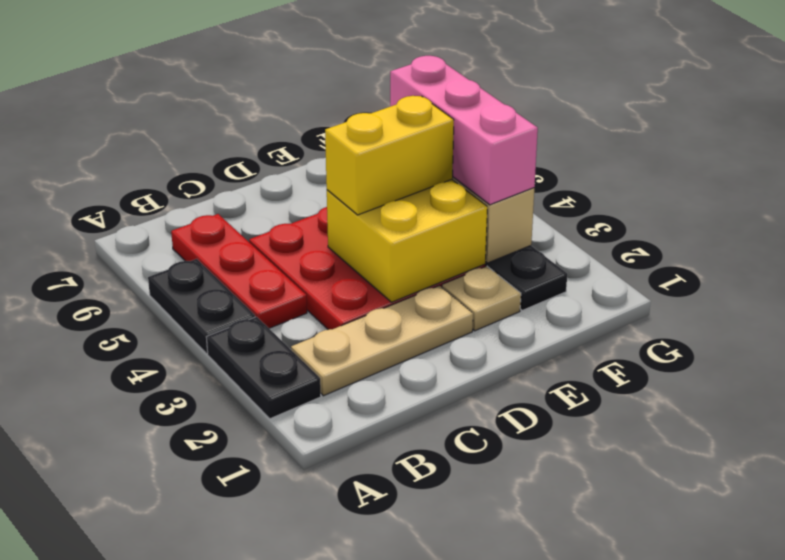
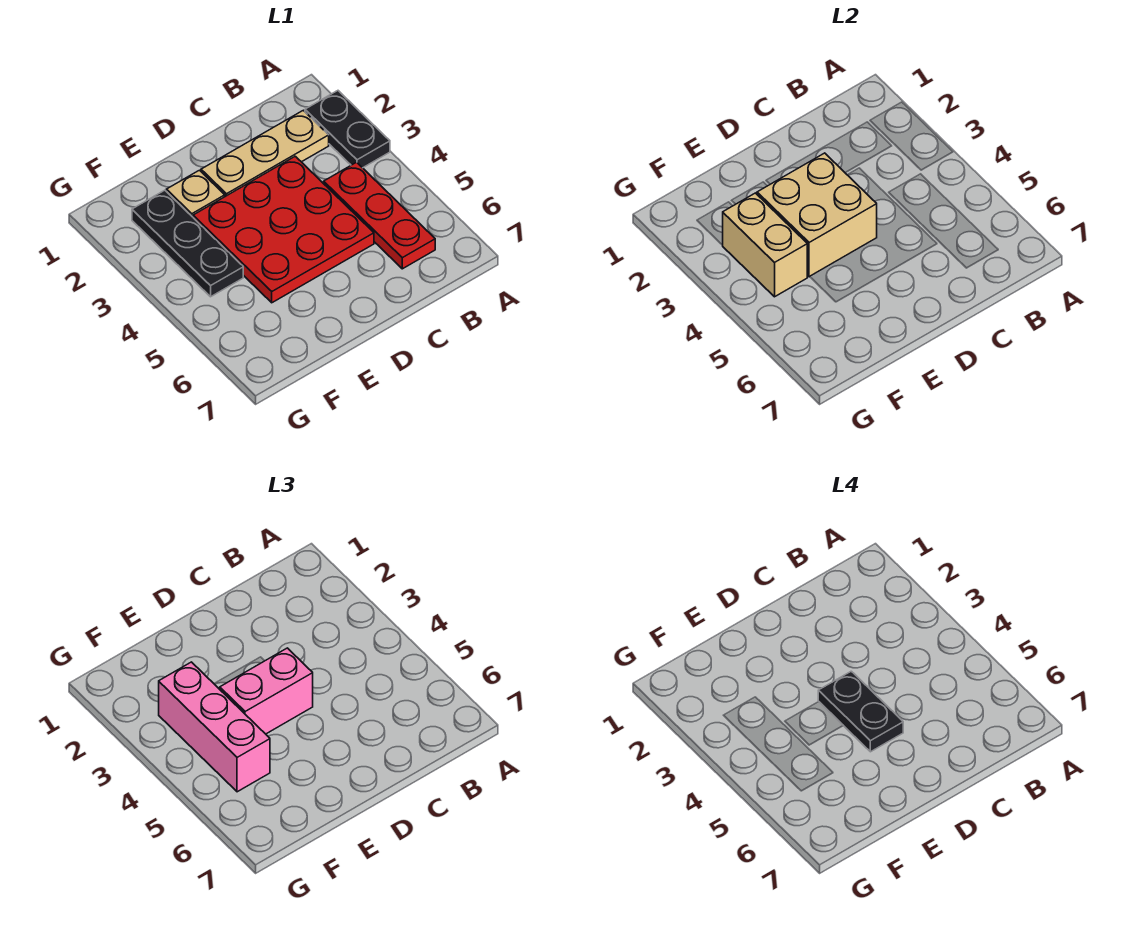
black plate A4:A5 level 1 -> black plate D4:D5 level 4
yellow brick D3:E4 level 2 -> tan brick D3:E4 level 2
yellow brick D4:E4 level 3 -> pink brick D4:E4 level 3

